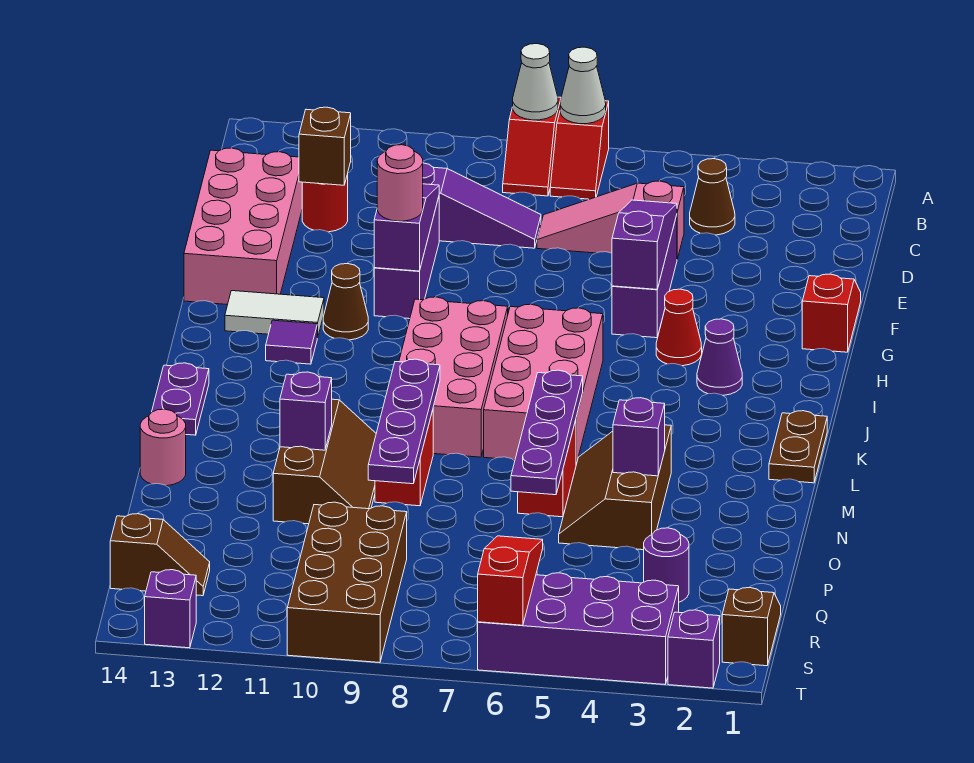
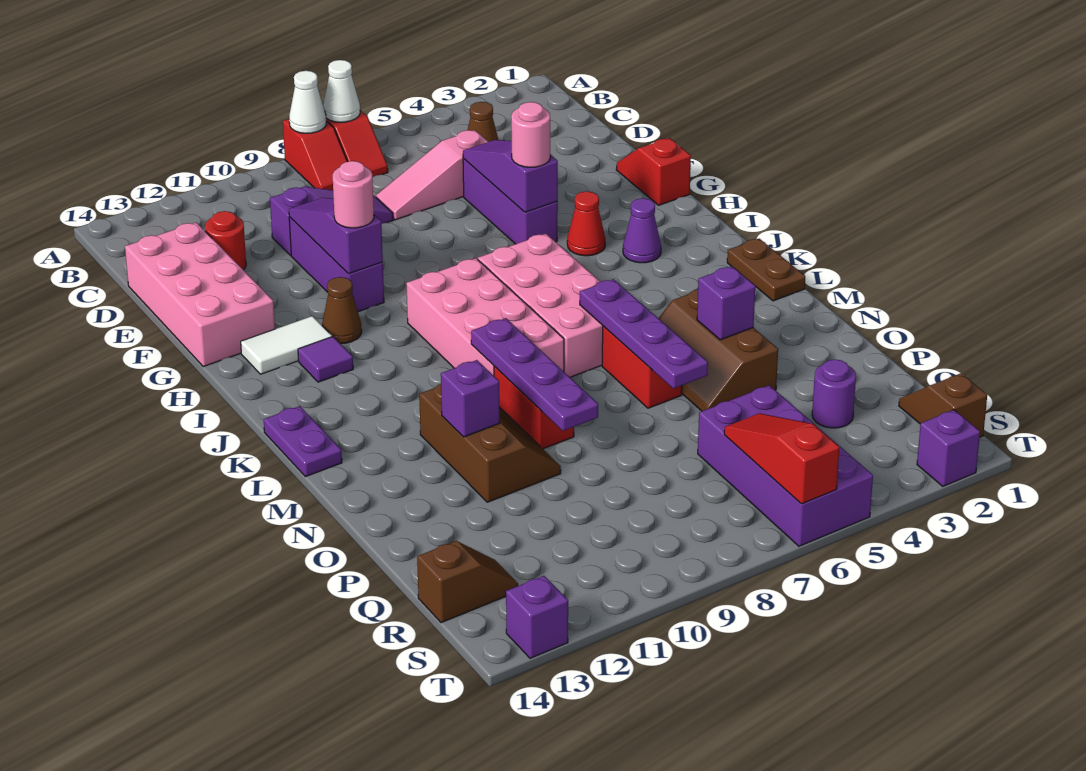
brown brick D12 level 2 -> none
pink round brick N14 level 1 -> pink round brick G5 level 3
brown brick Q9:T10 level 1 -> none
purple brick S3:T6 level 1 -> purple brick Q5:T6 level 1

